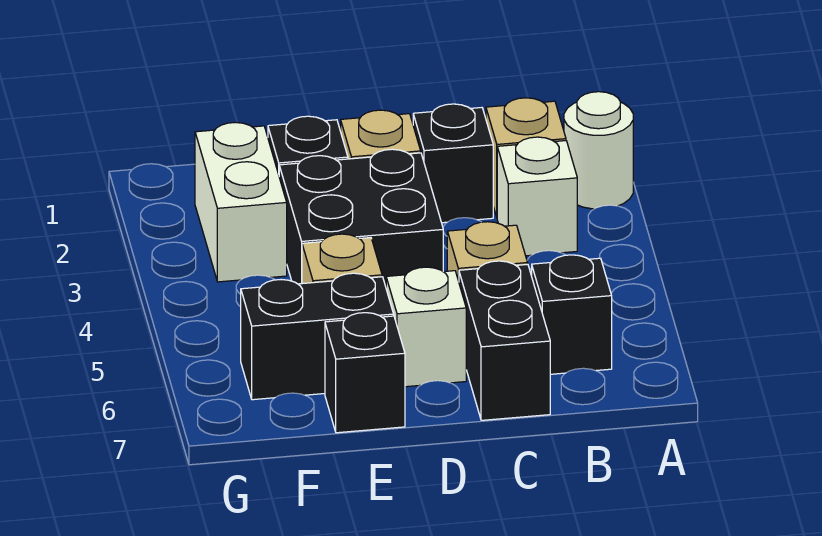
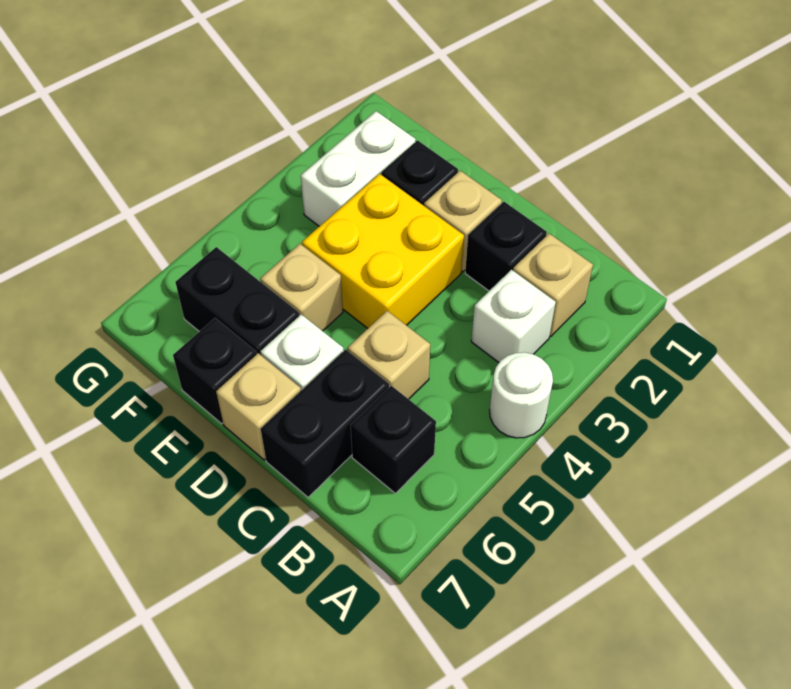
white round brick A2 level 1 -> white round brick A4 level 1
black brick D3:E4 level 1 -> yellow brick D3:E4 level 1
none -> tan brick D7 level 1

